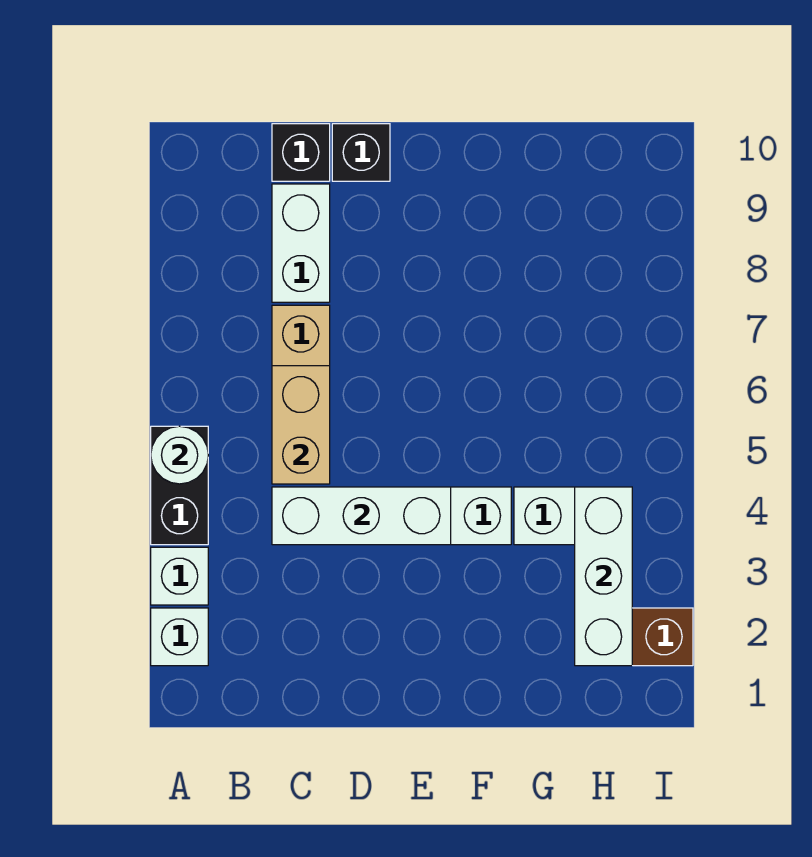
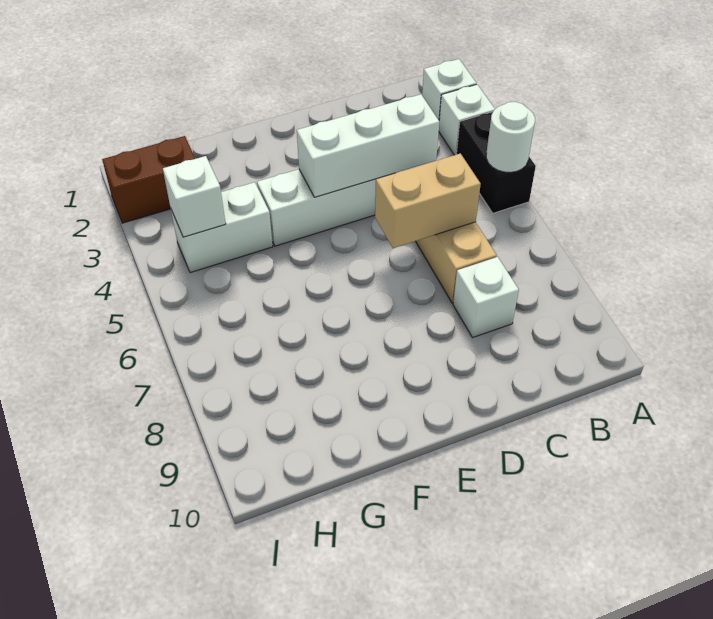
tan brick C5:C6 level 2 -> tan brick C6:D6 level 2
white brick C8:C9 level 1 -> white brick C8 level 1
black brick C10 level 1 -> none
black brick D10 level 1 -> none
white brick H2:H4 level 2 -> white brick H4 level 2

